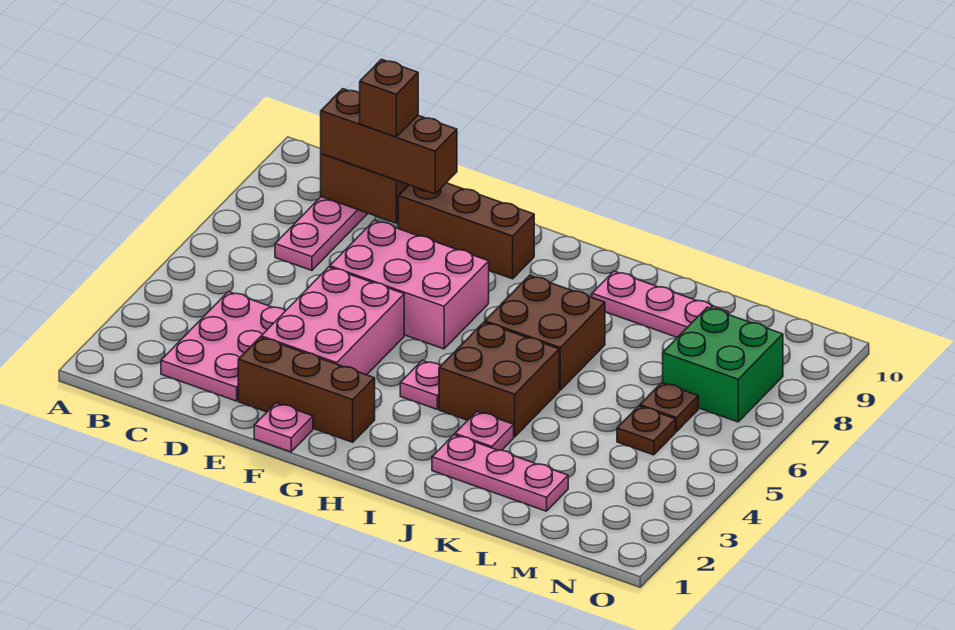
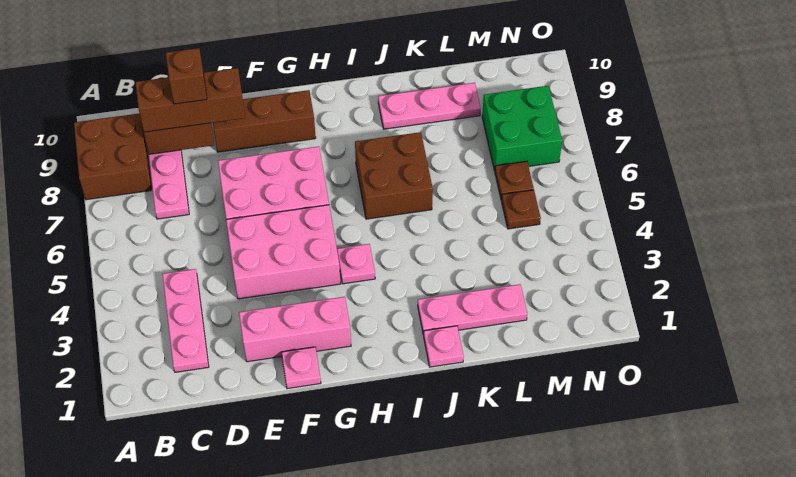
pink plate C2:D4 level 1 -> pink plate C2:C4 level 1
brown brick E2:G2 level 1 -> pink brick E2:G2 level 1
pink brick E3:F5 level 1 -> pink brick E4:G5 level 1
brown brick I4:J5 level 1 -> brown brick A8:B9 level 1
pink plate J3 level 1 -> pink plate J1 level 1

